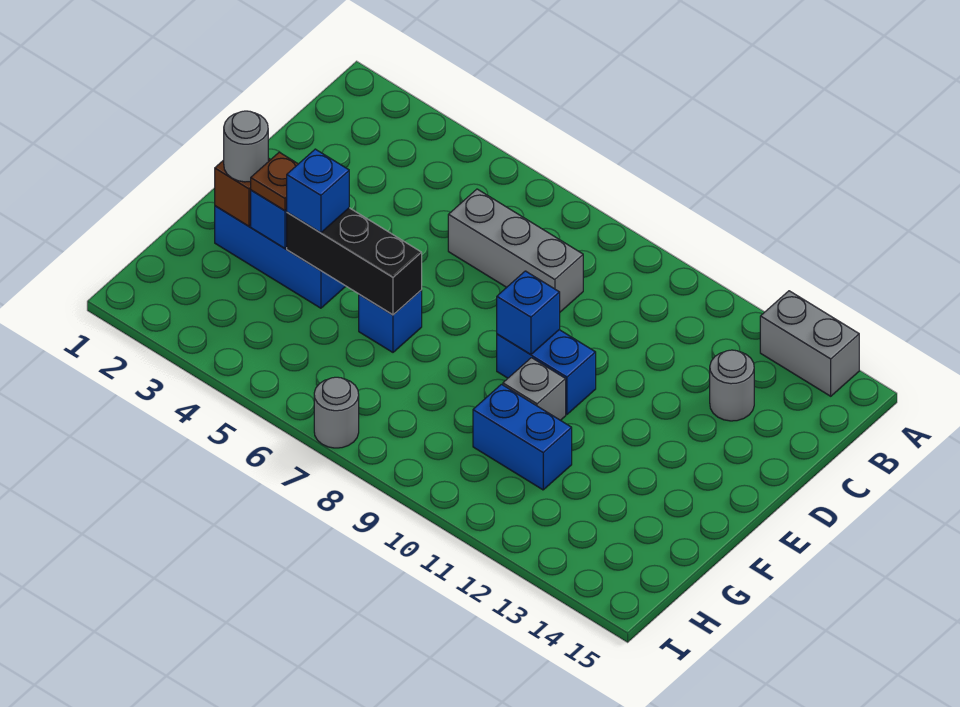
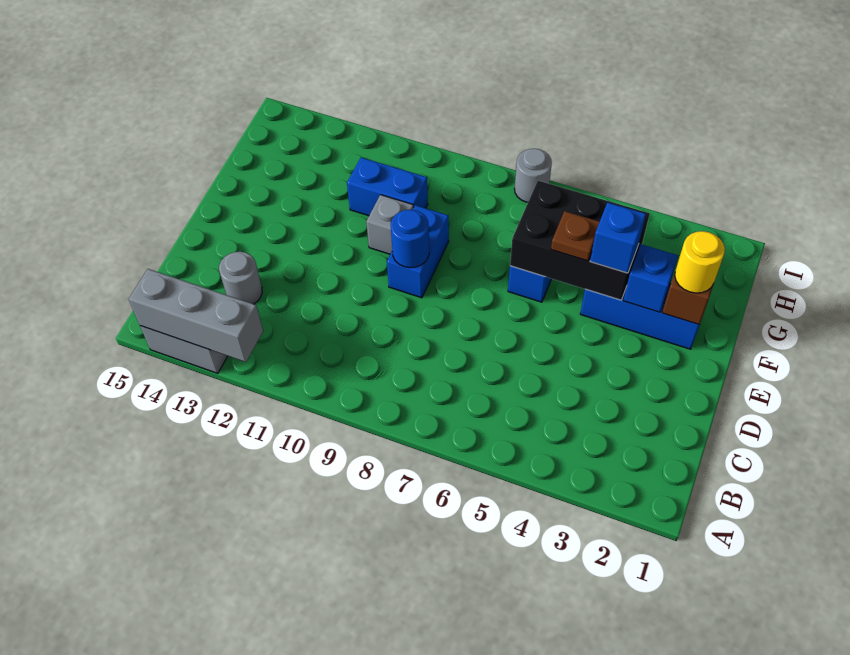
grey brick C6:C8 level 1 -> grey brick A12:A14 level 2
blue brick E9:E10 level 1 -> blue brick E9:F9 level 1
blue brick E9 level 2 -> blue round brick E9 level 2
grey round brick F2 level 3 -> yellow round brick F2 level 3
brown plate F3 level 3 -> brown plate F5 level 3
black brick F4:F6 level 2 -> black brick F4:G6 level 2

